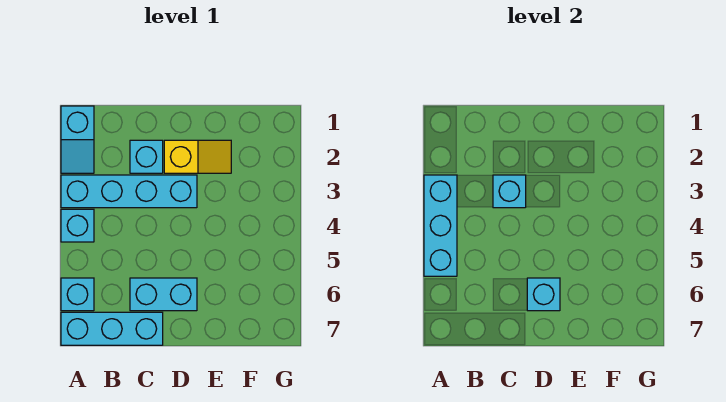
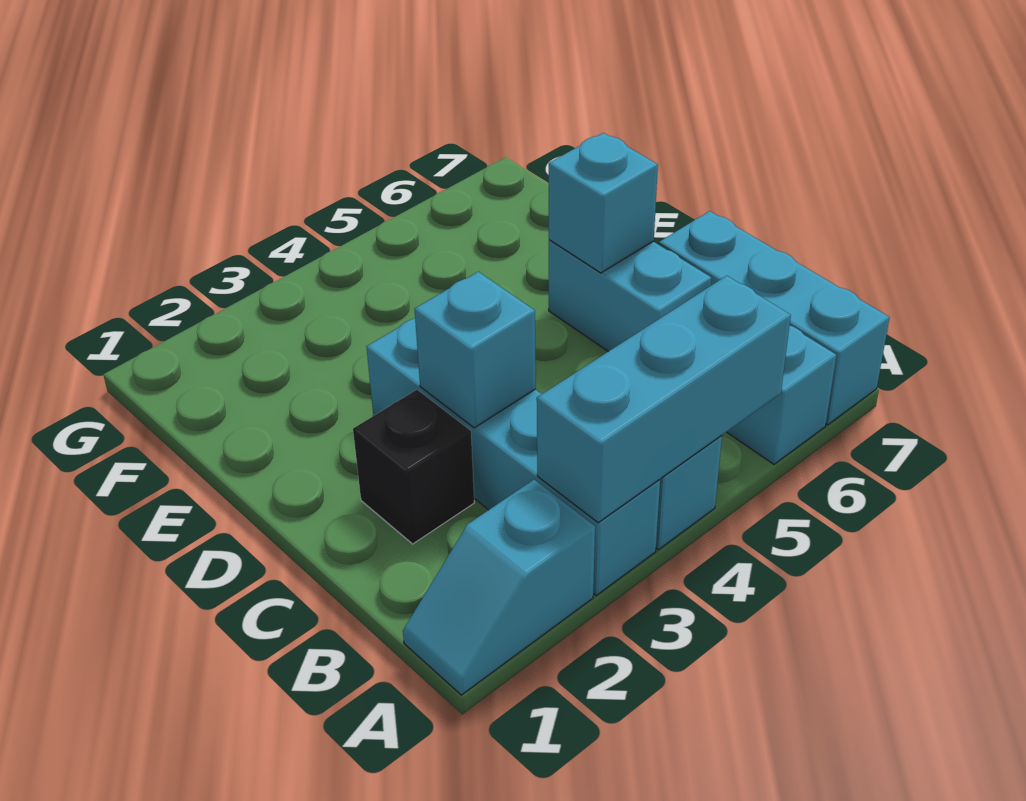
cyan slope A1:A2 level 1 top 1 -> cyan slope A1:A2 level 1 top 2
cyan brick C2 level 1 -> black brick C2 level 1
yellow slope D2:E2 level 1 top D -> none

